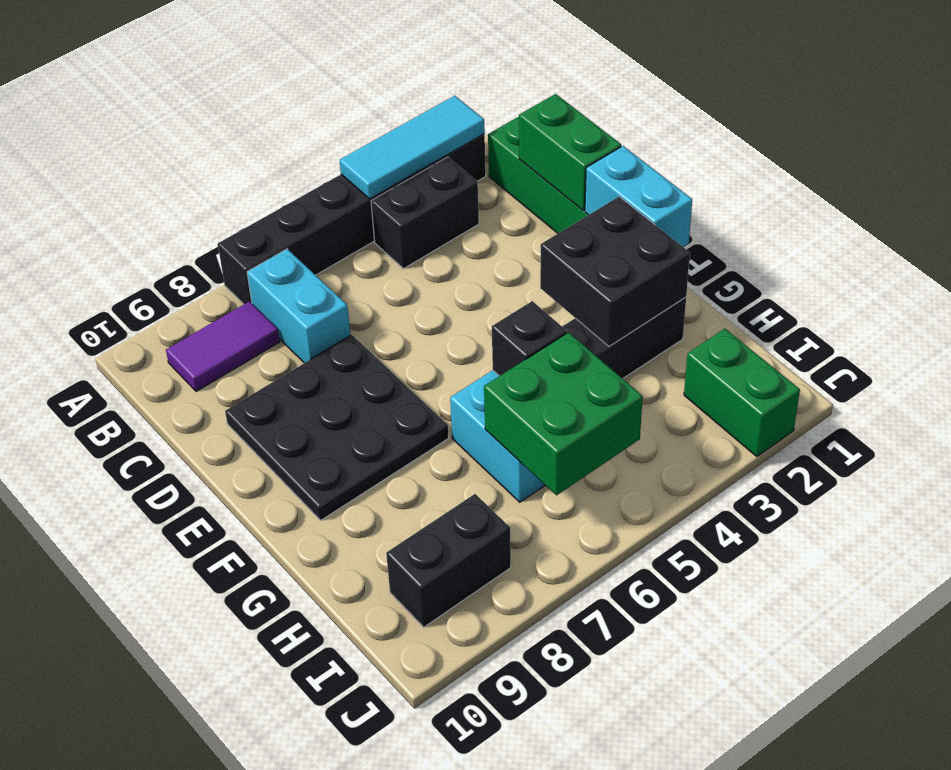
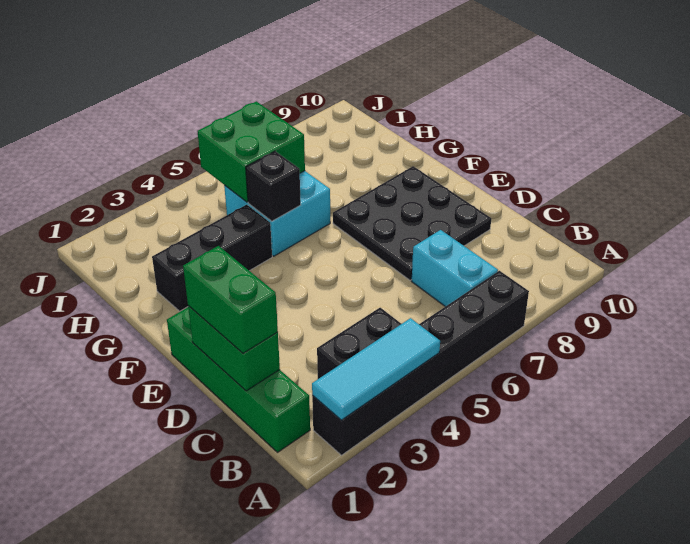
purple tile B8:B9 level 1 -> none
cyan brick E1:F1 level 2 -> none
black brick F2:G3 level 2 -> none
green brick I2:J2 level 1 -> green brick C1:D1 level 3
black brick I8:I9 level 1 -> none

